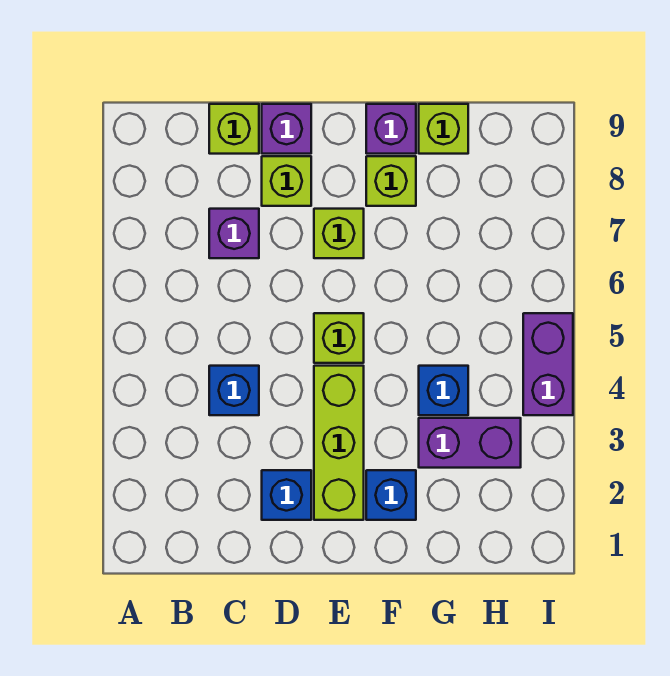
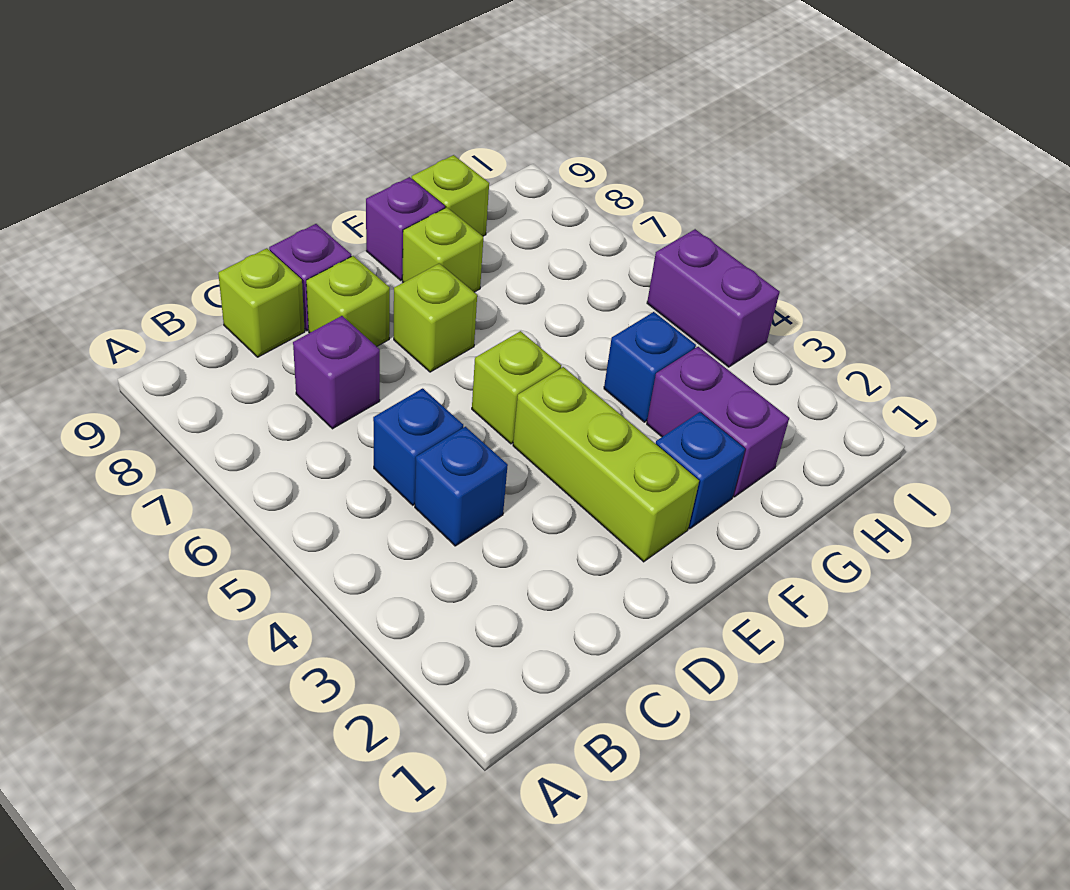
blue brick D2 level 1 -> blue brick C5 level 1
purple brick G3:H3 level 1 -> purple brick G2:G3 level 1

